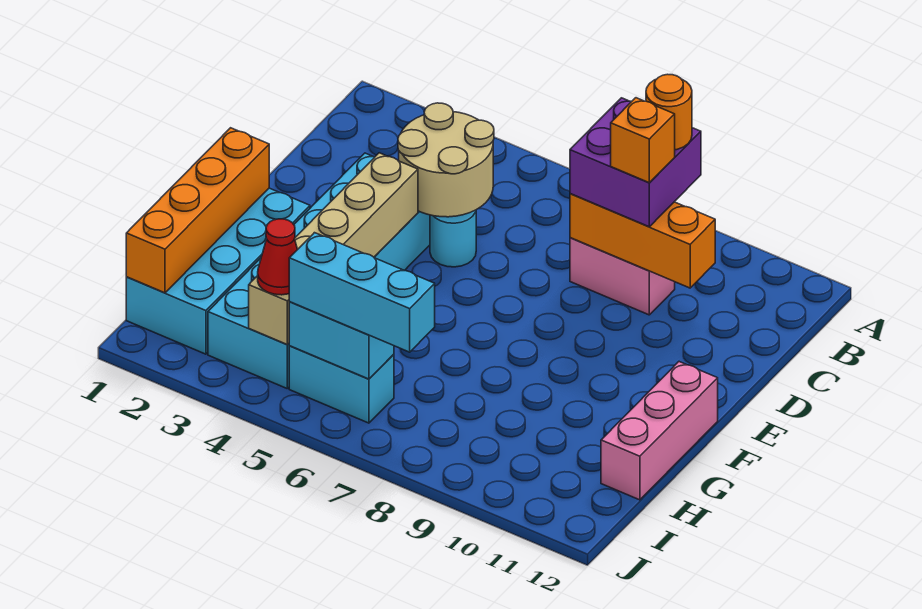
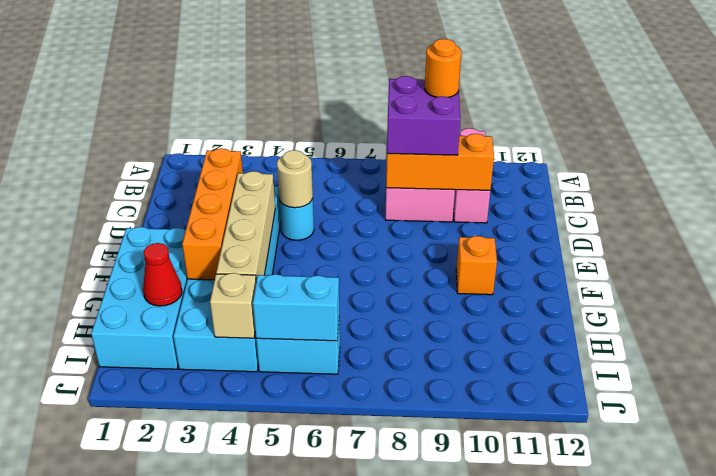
tan round brick C4:D5 level 2 -> tan round brick D5 level 2
orange brick C9 level 4 -> orange brick F10 level 1
orange brick F1:I1 level 2 -> orange brick D3:G3 level 2
pink brick F12:H12 level 1 -> pink brick A10:C10 level 1
red cone I4 level 3 -> red cone H2 level 2
cyan brick I5:I7 level 3 -> none

